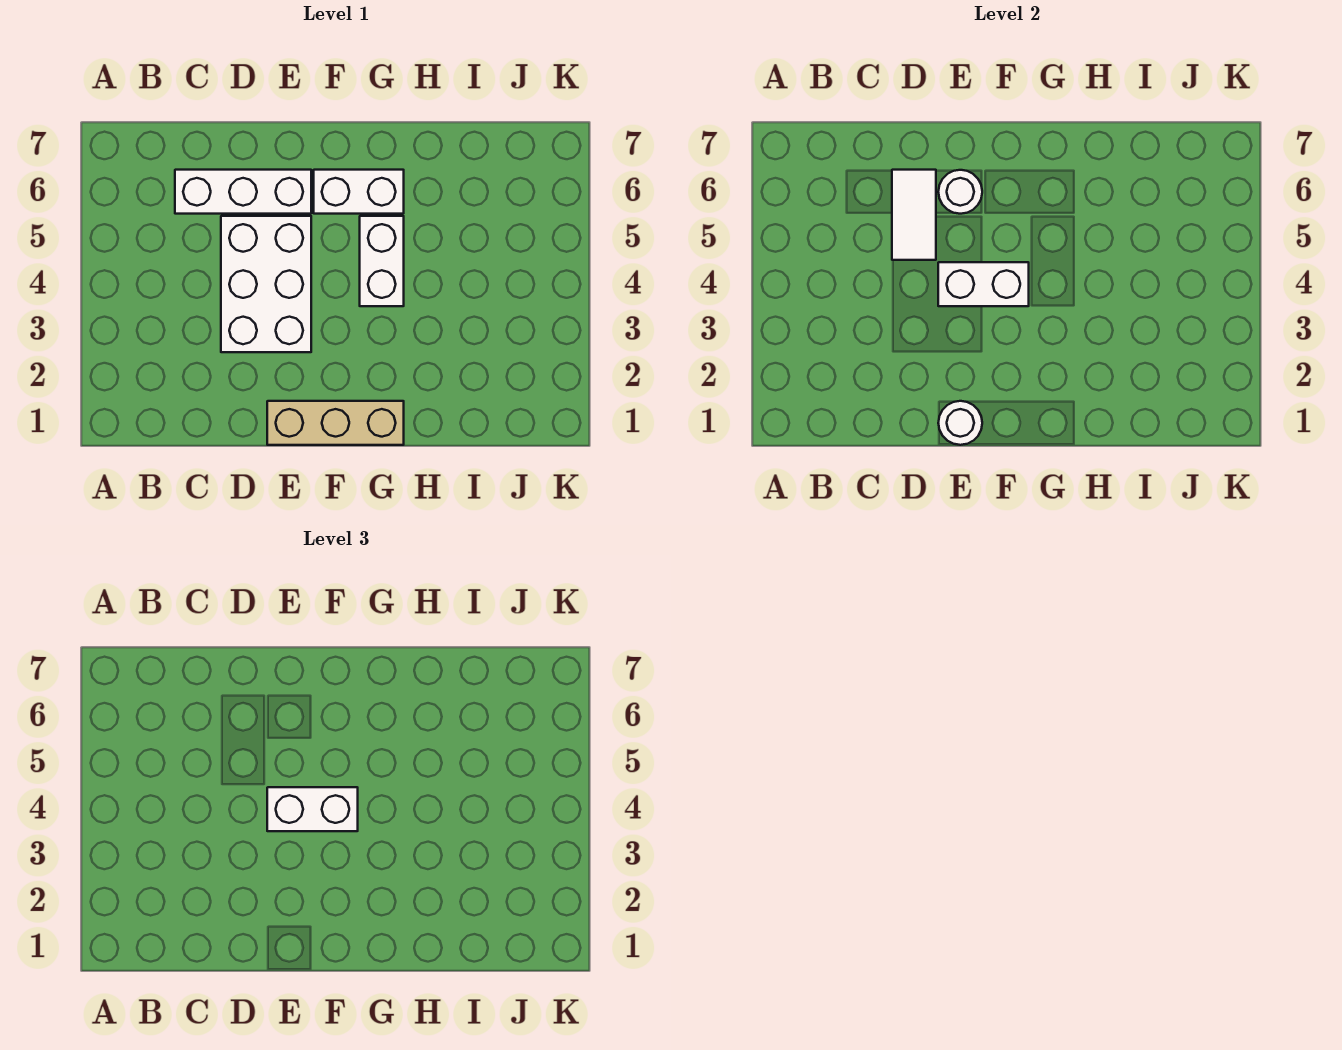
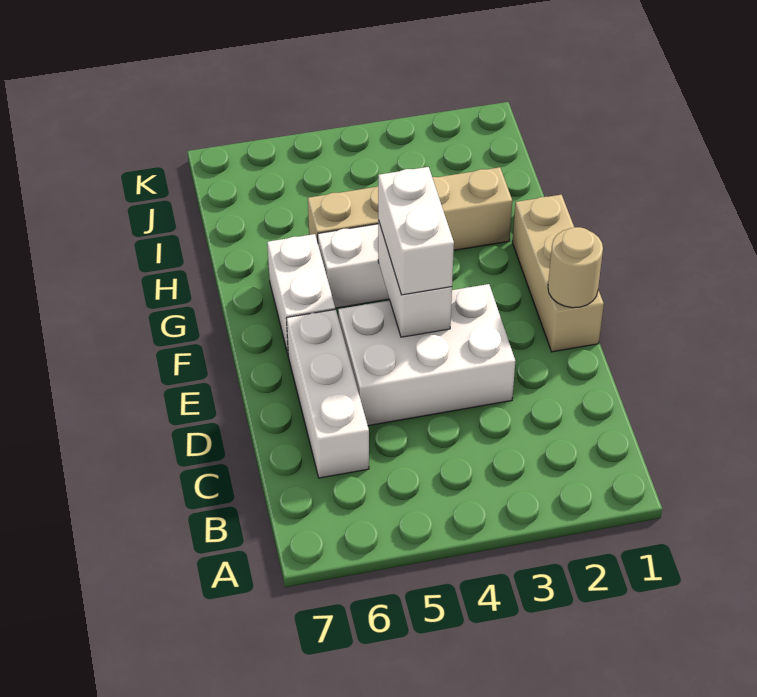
white tile D5:D6 level 2 -> none
white round brick E1 level 2 -> tan round brick E1 level 2
white round brick E6 level 2 -> none
none -> tan brick H2:H5 level 1

